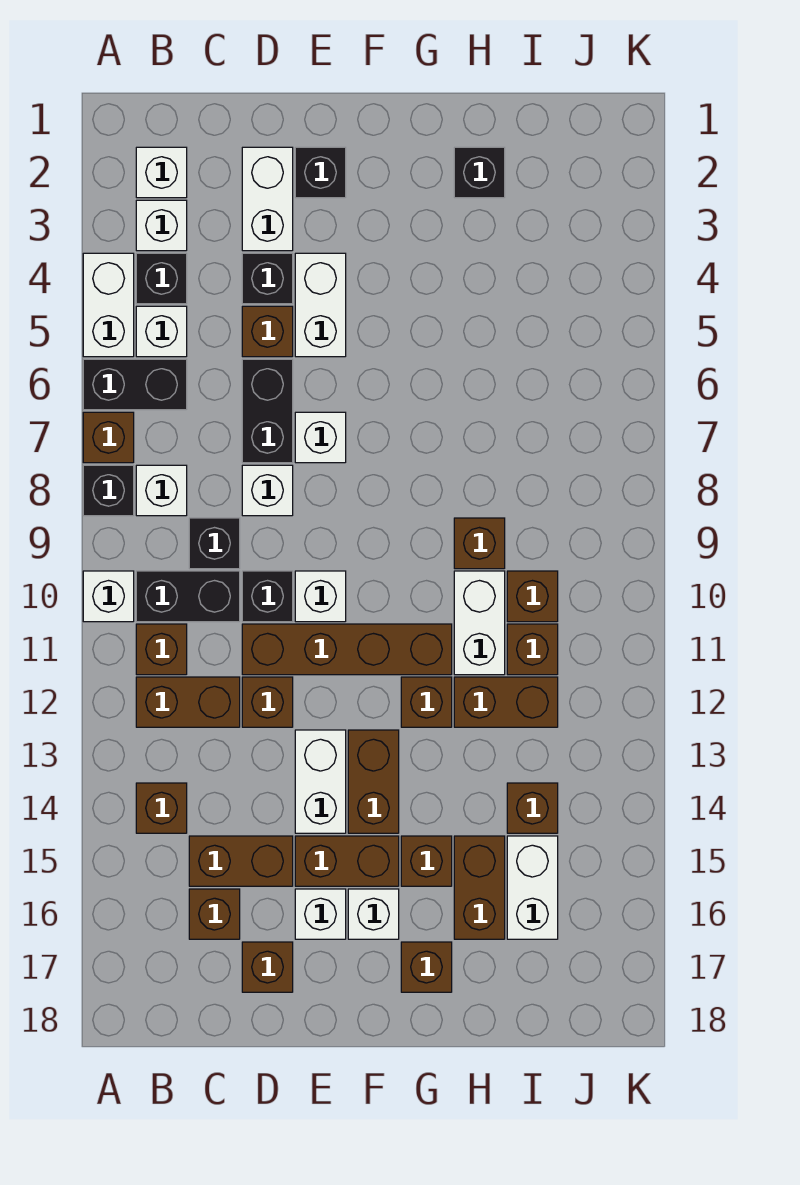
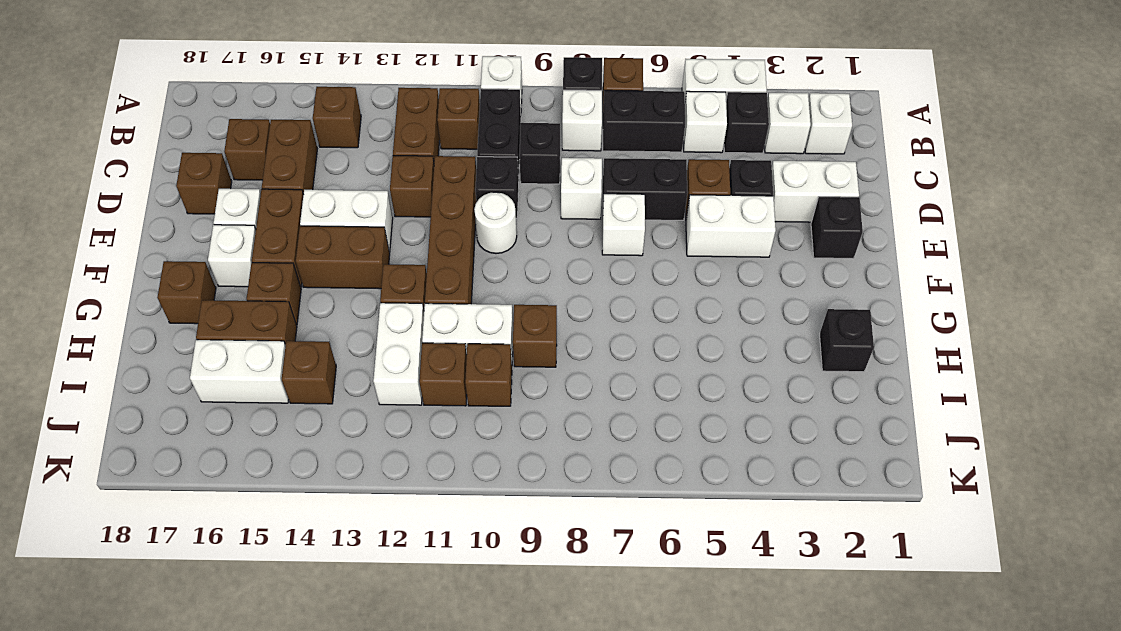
black brick A6:B6 level 1 -> black brick B6:B7 level 1
white brick E10 level 1 -> white round brick E10 level 1
brown brick H12:I12 level 1 -> white brick H12:I12 level 1

